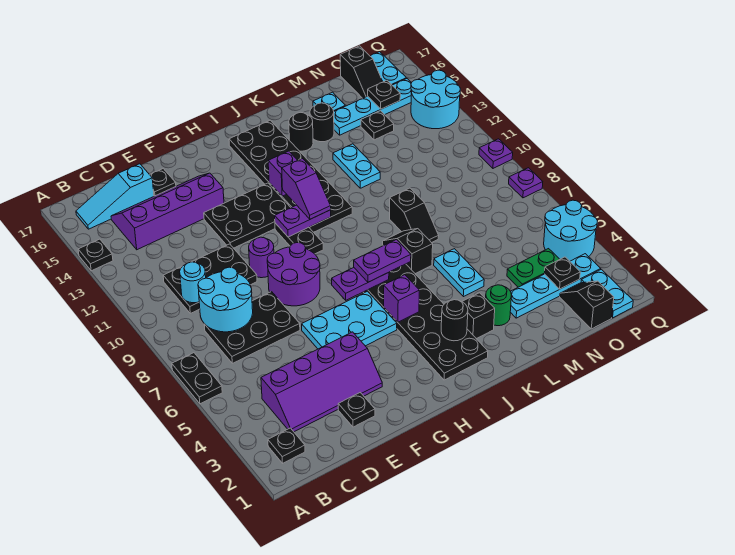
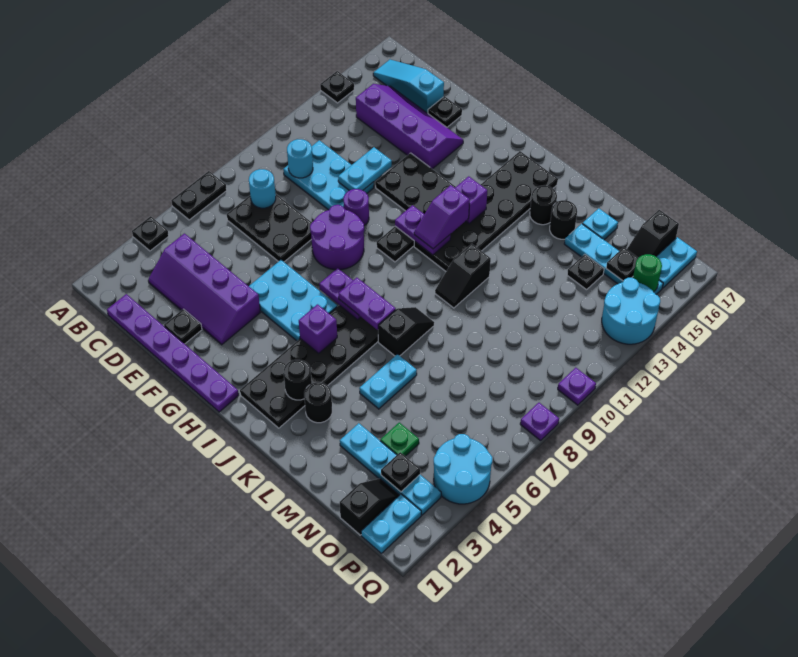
black plate B2 level 1 -> black plate A4 level 1
none -> purple plate C1:H1 level 1
cyan round brick C8:D9 level 2 -> cyan round brick C8 level 2
black plate C10:E11 level 1 -> cyan plate C10:E11 level 1
black brick K3 level 1 -> black round brick K3 level 1
green round brick L3 level 1 -> green round brick P15 level 2
black slope L8:L9 level 1 top 9 -> black slope K10:K11 level 1 top 11
cyan plate L12:L13 level 1 -> cyan plate E11:E12 level 2
green plate N4:O4 level 1 -> green plate N4 level 1

